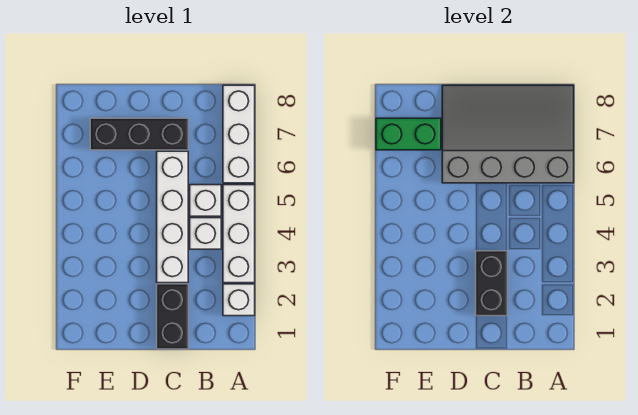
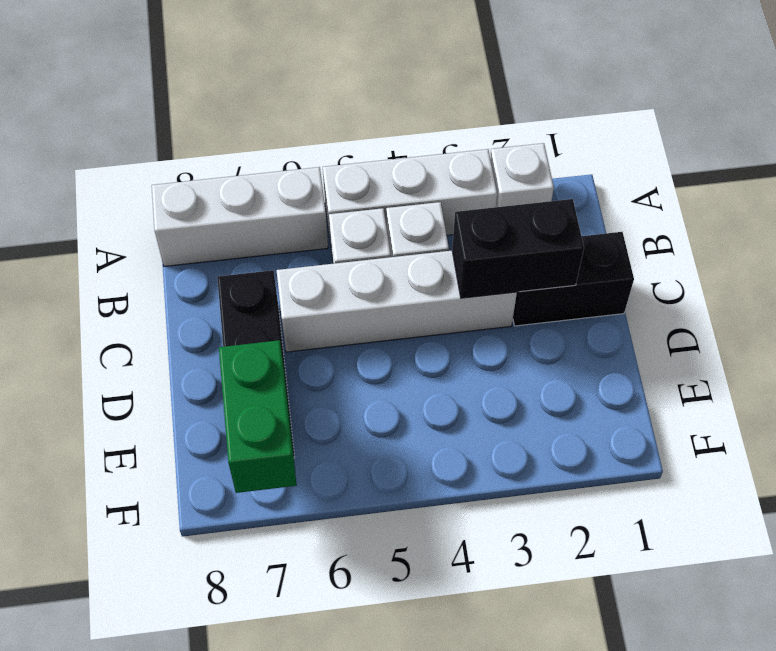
grey slope A6:D8 level 2 top 6 -> none

